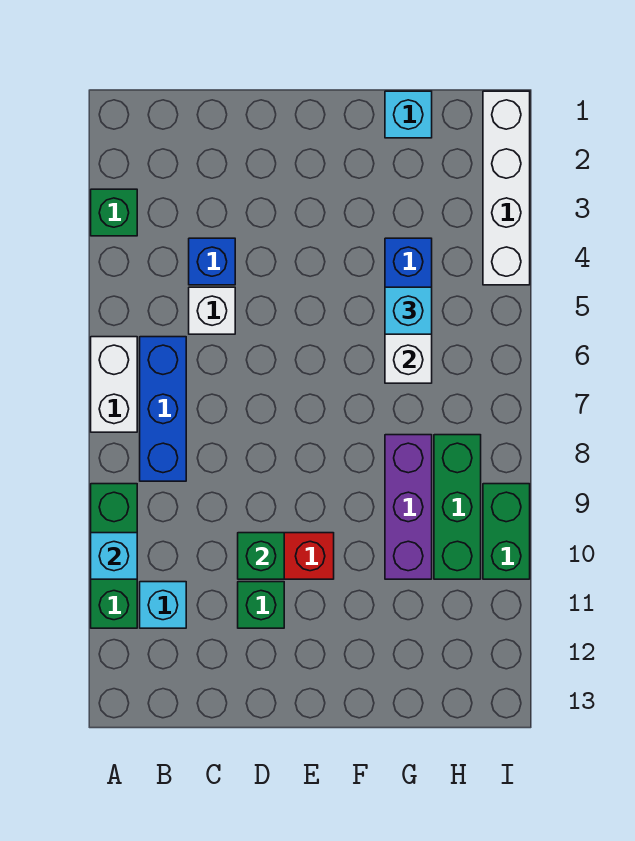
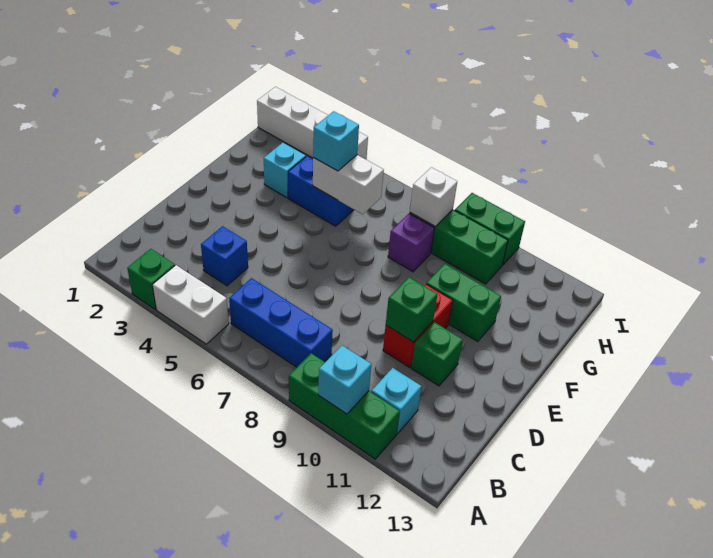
white brick A6:A7 level 1 -> white brick A4:A5 level 1
white brick C5 level 1 -> white brick H8 level 2
none -> green brick F10:F11 level 1
cyan brick G1 level 1 -> cyan brick G3 level 1
purple brick G8:G10 level 1 -> purple brick G8 level 1

